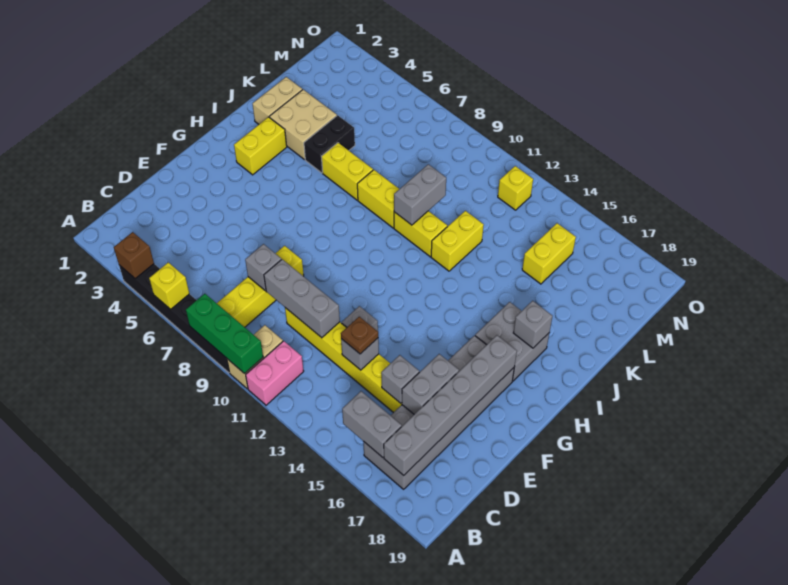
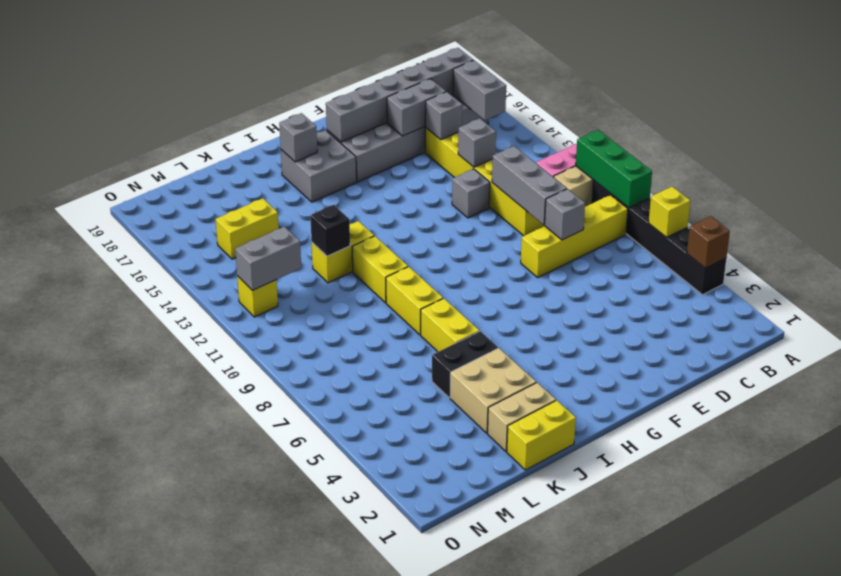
brown plate D13 level 3 -> none
yellow brick H3:I3 level 1 -> yellow brick J1:K1 level 1
grey brick J10:K10 level 2 -> grey brick M12:N12 level 2
none -> black brick K12 level 2

